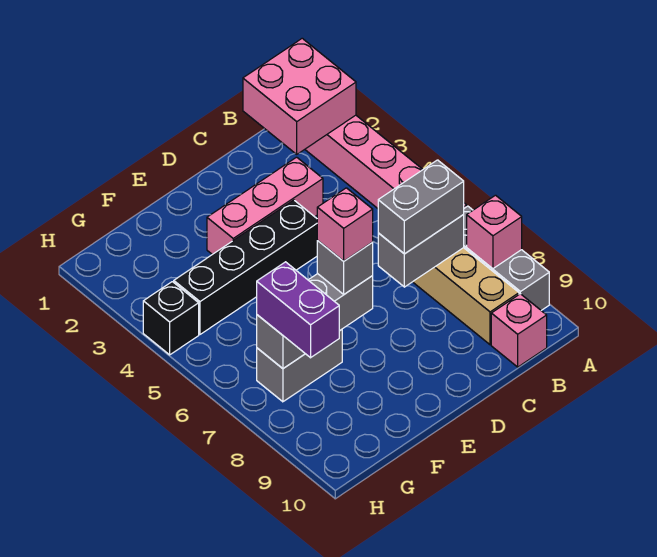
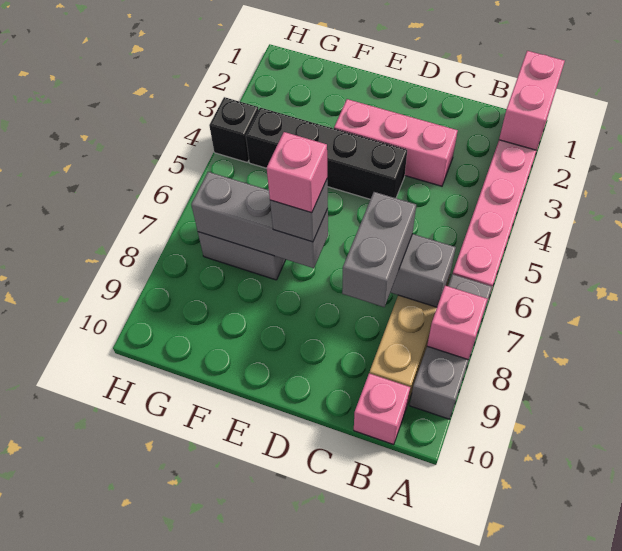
pink brick A1:B2 level 2 -> pink brick A1:A2 level 2
grey brick B7:C7 level 3 -> grey brick C7:C8 level 3
purple brick G7:G8 level 3 -> none

